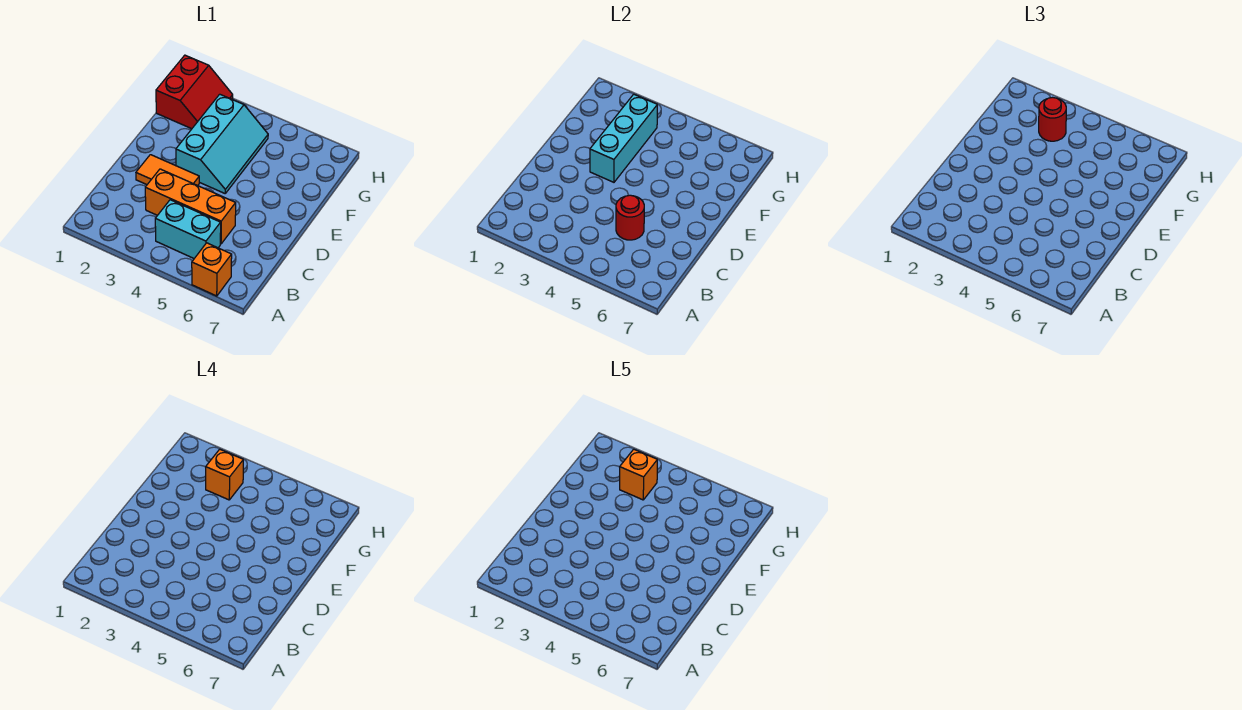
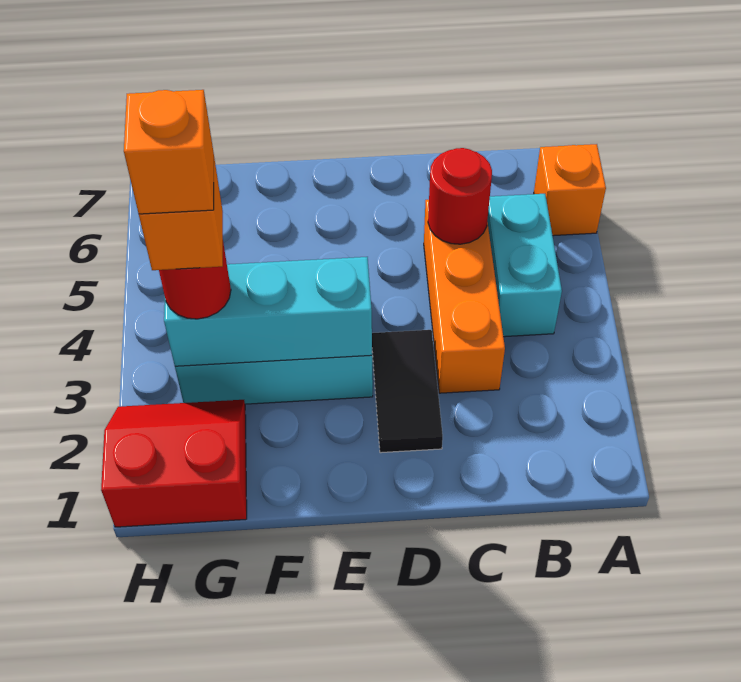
orange tile D2:D3 level 1 -> black tile D2:D3 level 1

